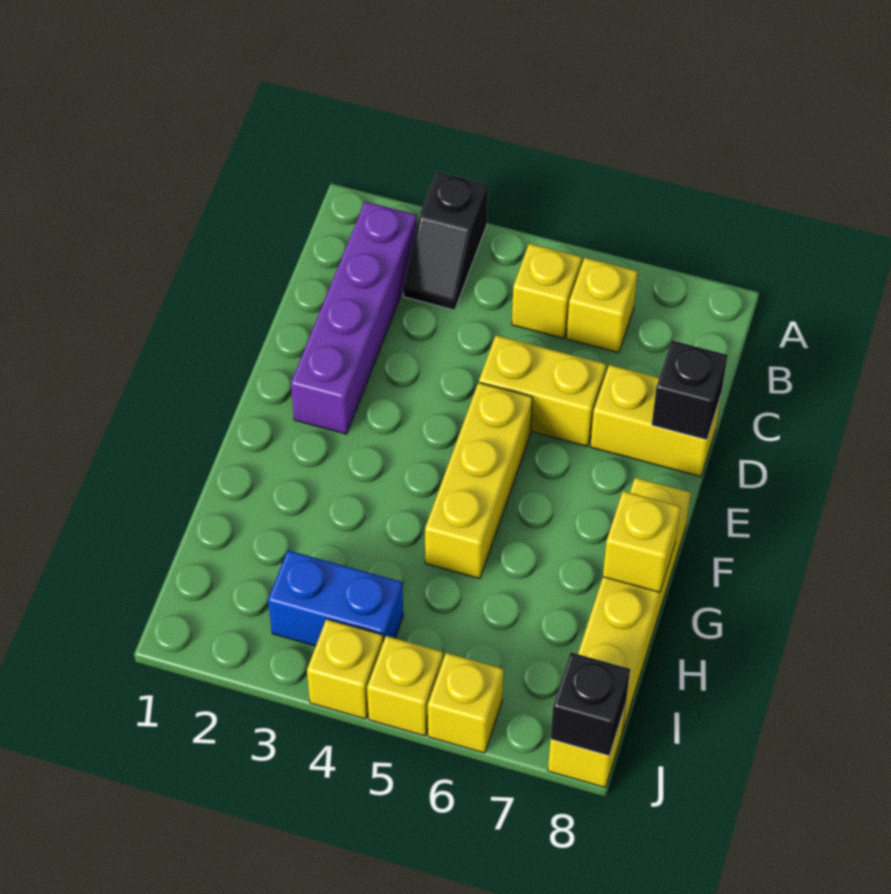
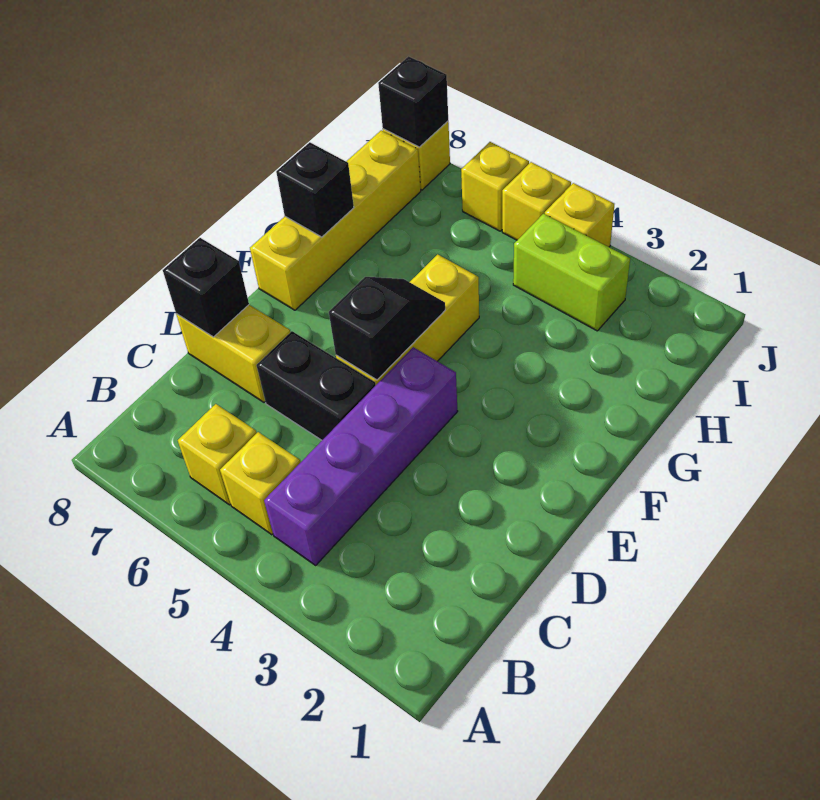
black slope A3:B3 level 1 top A -> black slope E5:F5 level 2 top E
purple brick B2:E2 level 1 -> purple brick B4:E4 level 1
yellow brick D5:D6 level 1 -> black brick D5:D6 level 1
yellow brick G8 level 2 -> black brick G8 level 2
blue brick I3:I4 level 1 -> lime brick I3:I4 level 1

